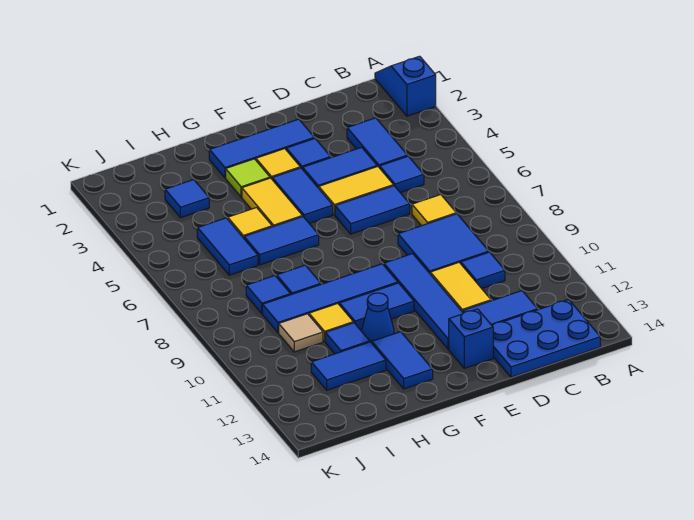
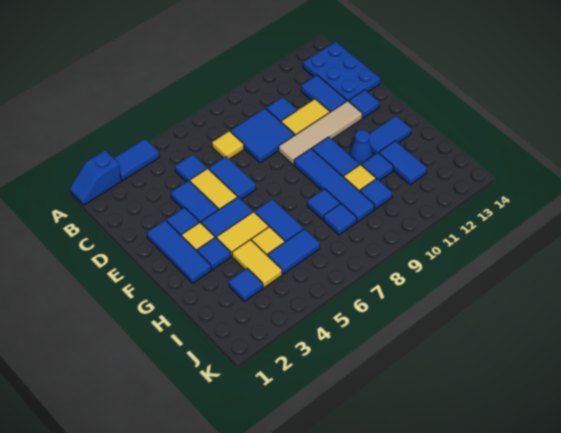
blue tile C3:C4 level 1 -> blue tile A3:A4 level 1
blue tile E9:E12 level 1 -> tan tile E9:E12 level 1
blue brick E13 level 1 -> blue tile E13 level 1
lime tile G3 level 1 -> blue tile G3 level 1
none -> yellow tile H4:I4 level 1
tan tile I10 level 1 -> blue tile I10 level 1

